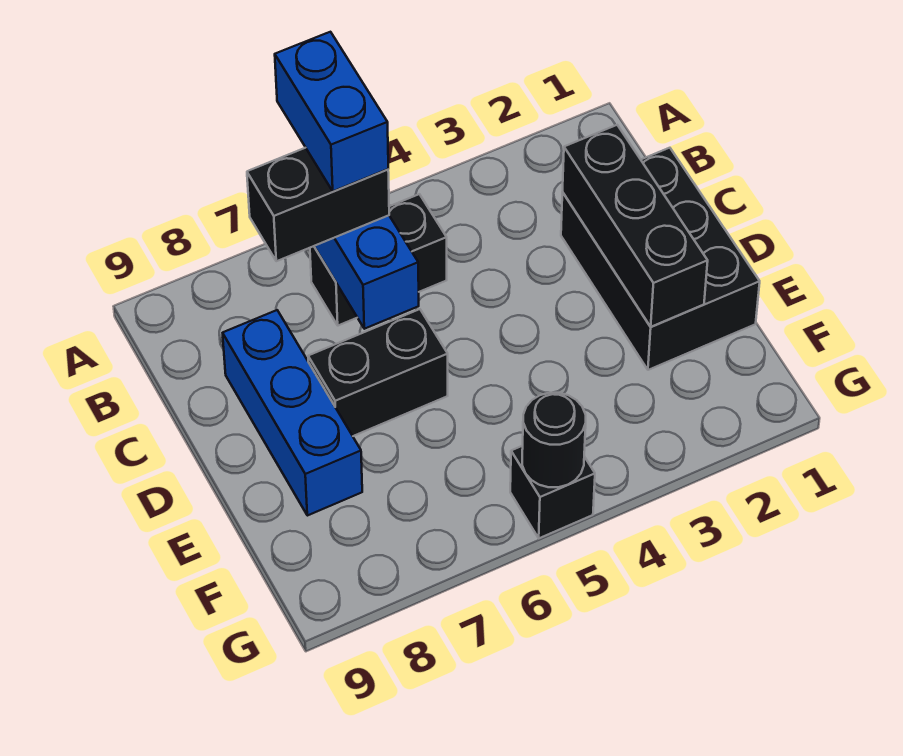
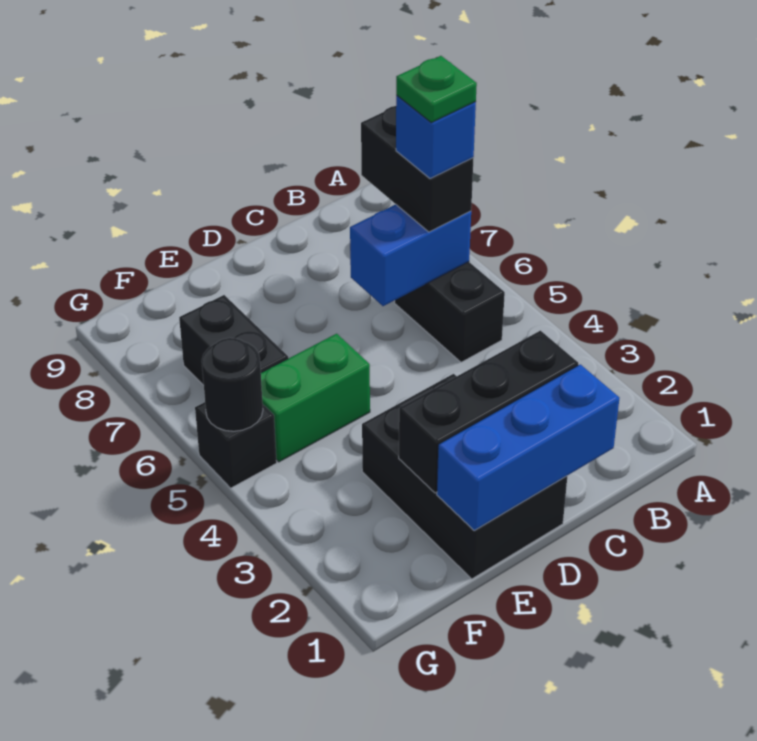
blue brick A6:B6 level 4 -> blue brick B6 level 4
none -> green plate B6 level 5
black brick C1:E2 level 1 -> black brick D1:E3 level 1
blue brick C8:E8 level 1 -> blue brick C1:E1 level 2
black brick D6:D7 level 1 -> black brick F6:F7 level 1
none -> green brick E5:F5 level 1

